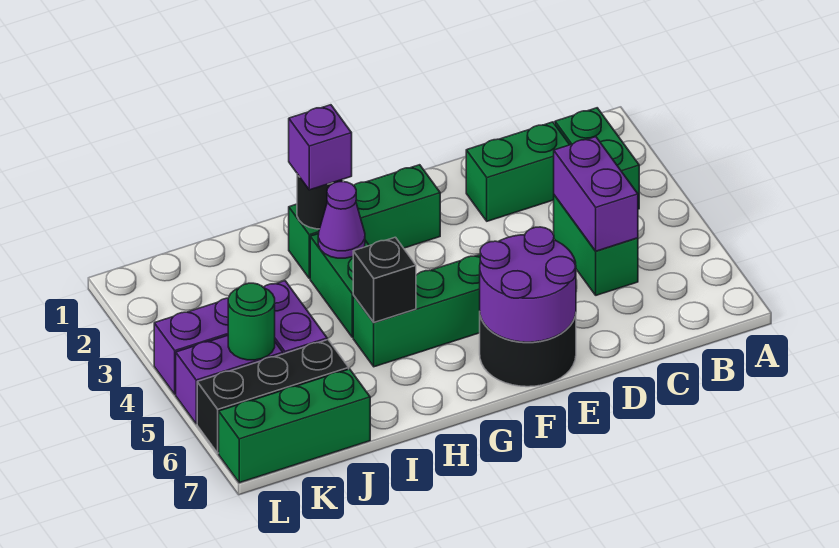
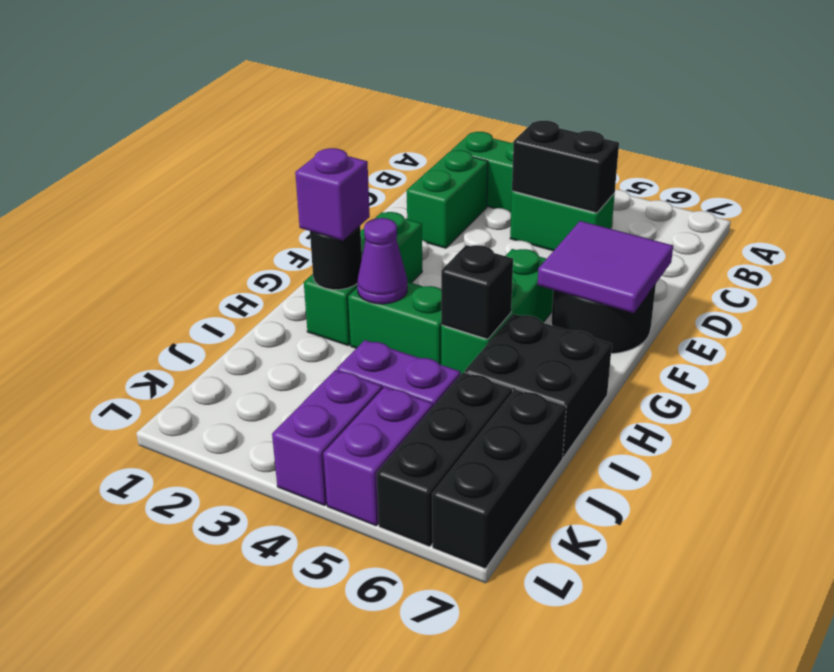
purple brick C4:C5 level 2 -> black brick C4:C5 level 2
purple round brick E6:F7 level 2 -> purple tile E6:F7 level 2
none -> black brick H6:I7 level 1
green brick J7:L7 level 1 -> black brick J7:L7 level 1
green round brick K5 level 2 -> none

